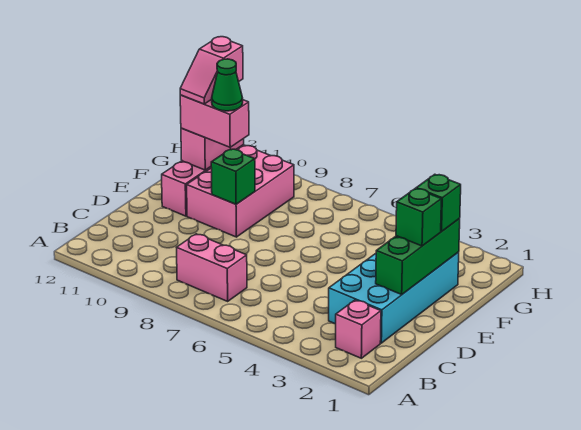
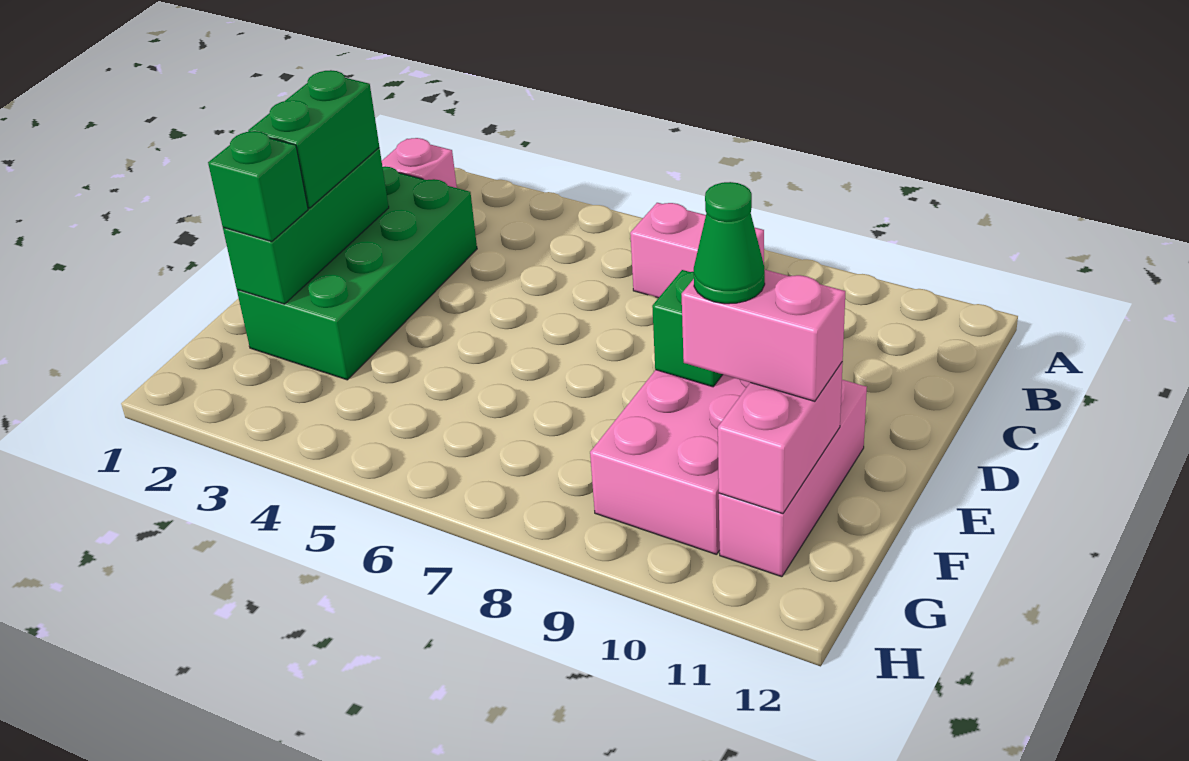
cyan brick C2:F3 level 1 -> green brick C2:F3 level 1
green brick E2 level 3 -> green brick D2:E2 level 3
pink slope F11:G11 level 4 top G -> none

